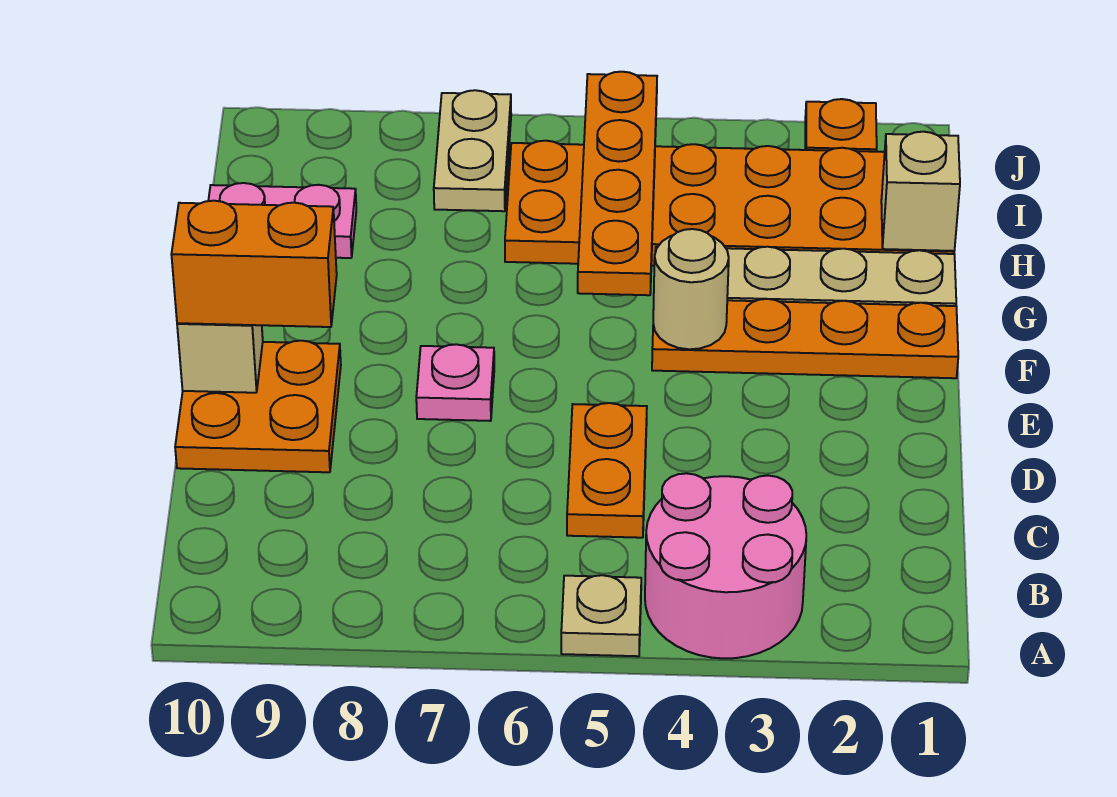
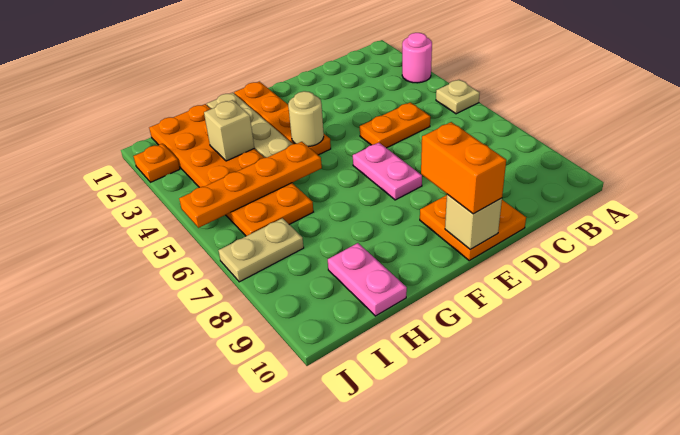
pink round brick A3:B4 level 1 -> pink round brick A3 level 1
pink plate E7 level 1 -> pink plate E6:E7 level 1
tan brick H1 level 2 -> tan brick H3 level 2

